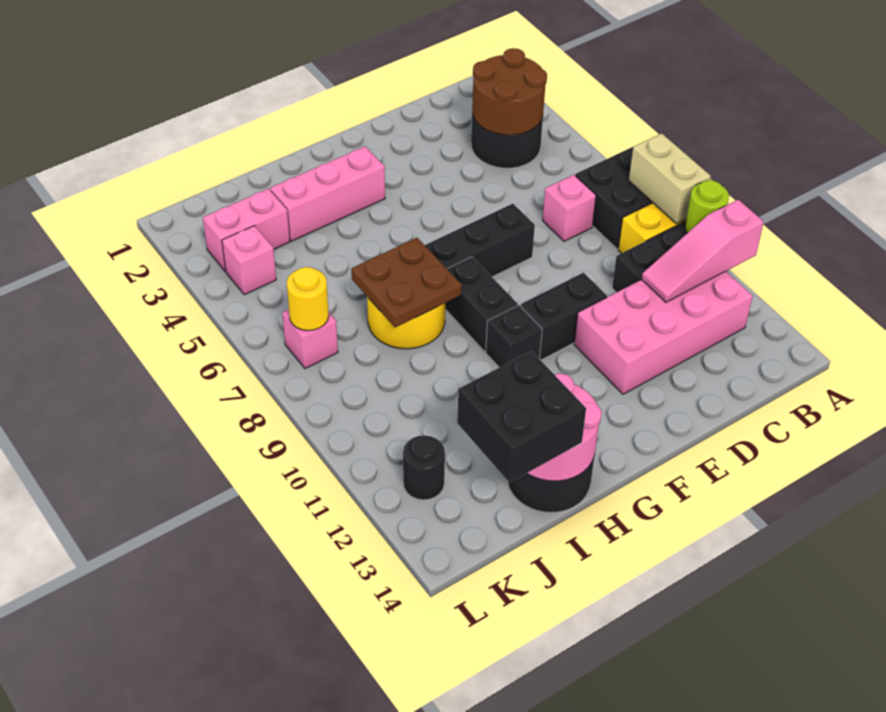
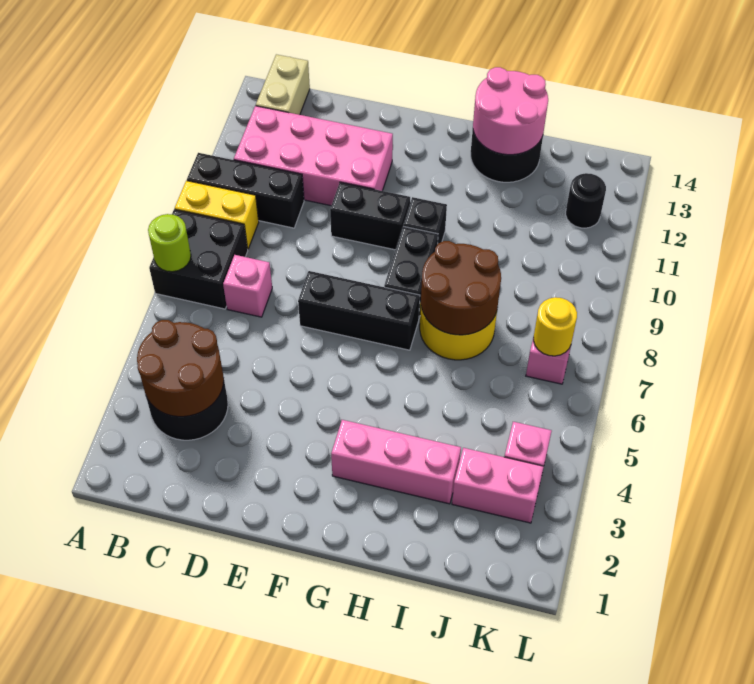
tan brick A8:A9 level 2 -> tan brick B13:B14 level 1
lime round brick A10 level 2 -> lime round brick A7 level 2
pink slope A11:C11 level 2 top A -> none
brown plate H7:I8 level 2 -> brown round brick H7:I8 level 2
black brick I13:J14 level 3 -> none

